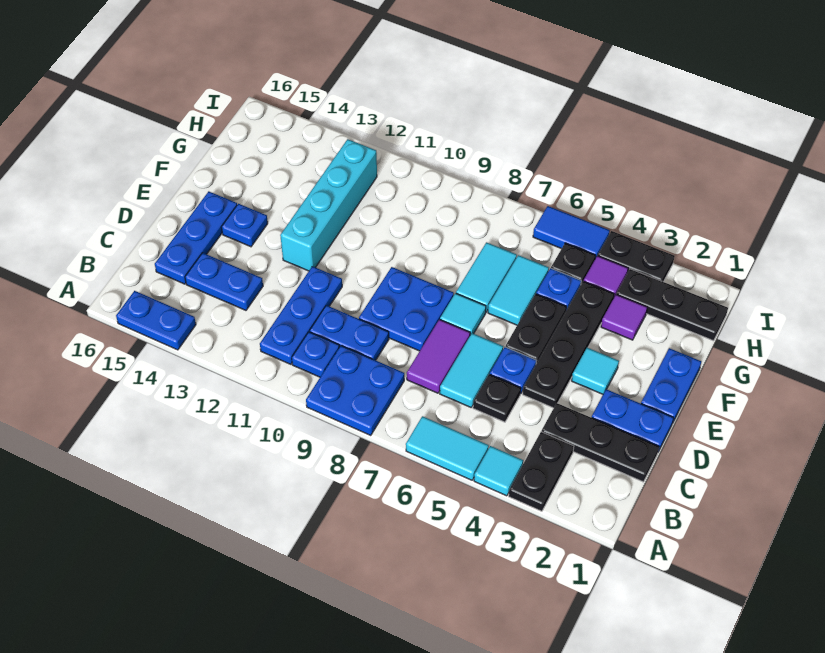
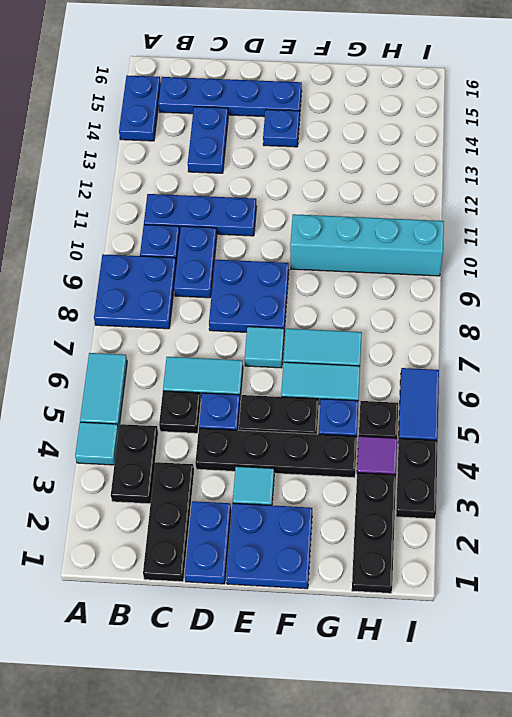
black plate A3:B3 level 1 -> black plate B3:B4 level 1
purple tile C7:D7 level 1 -> none
blue plate C15:E15 level 1 -> blue plate B15:E15 level 1
blue plate E1:F1 level 1 -> blue plate E1:F2 level 1
cyan brick E12:H12 level 1 -> cyan brick F10:I10 level 1
purple tile G3 level 1 -> none

